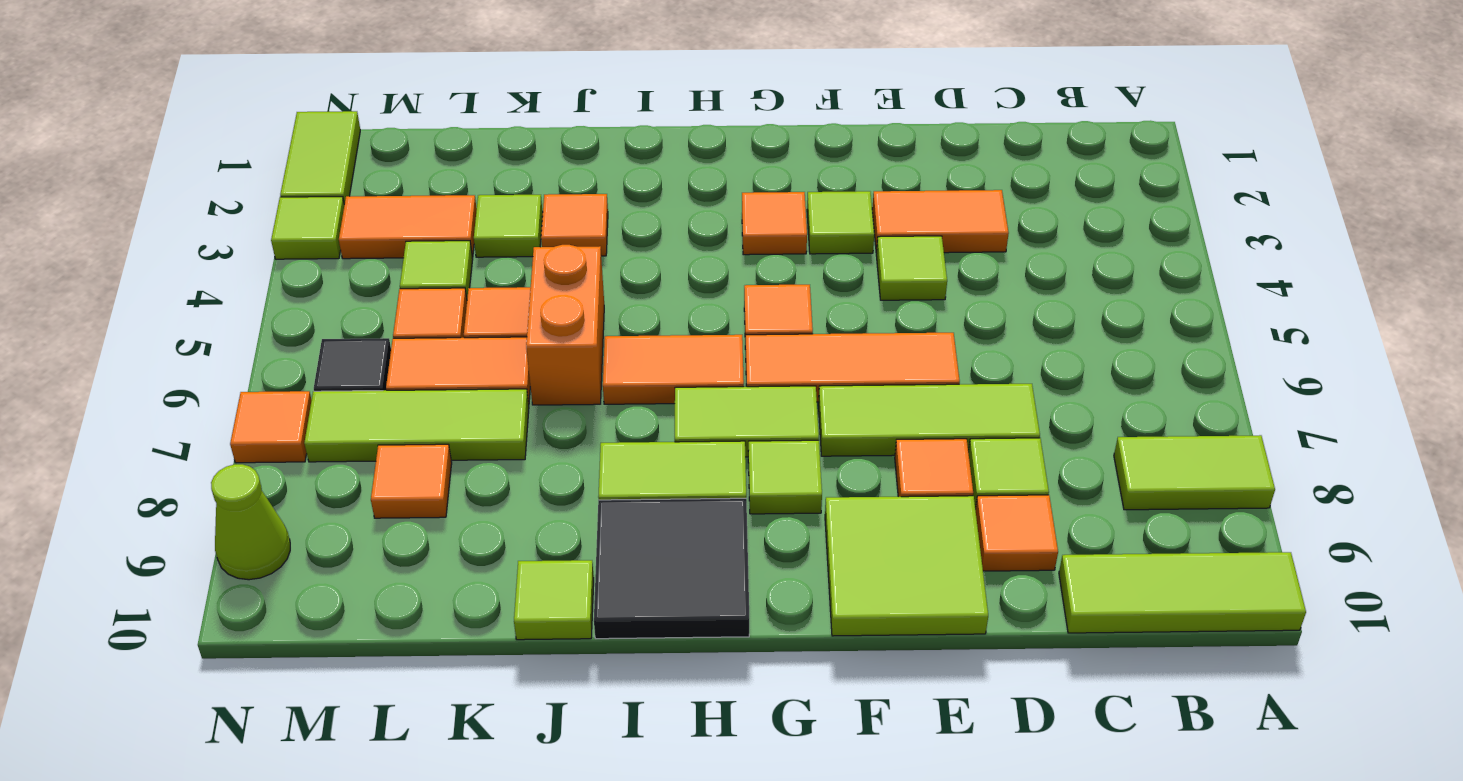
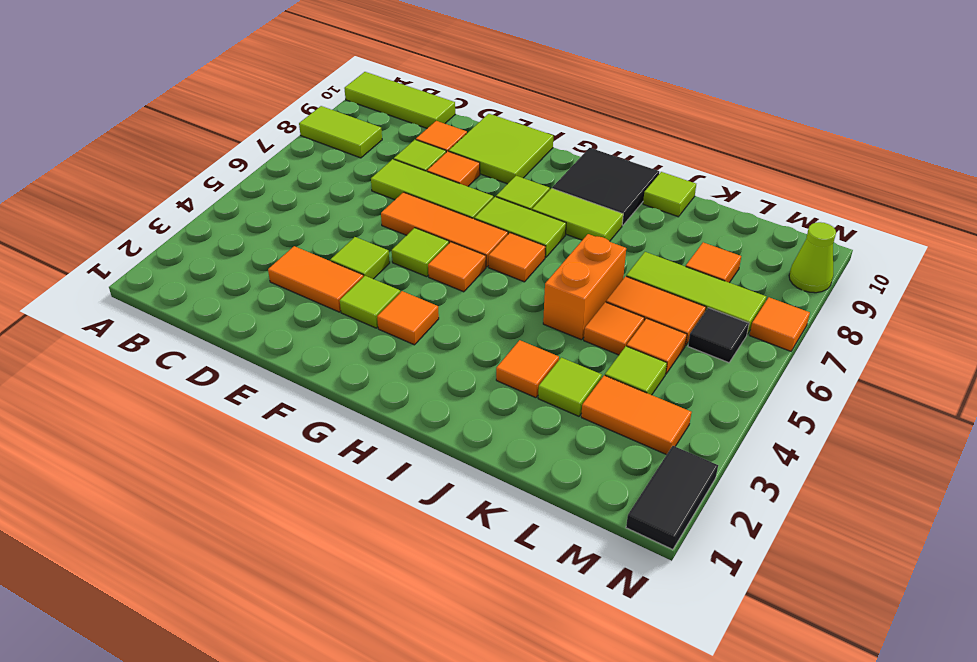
orange tile H6:I6 level 1 -> orange tile H6 level 1
lime tile N1:N2 level 1 -> black tile N1:N2 level 1
lime tile N3 level 1 -> lime tile F5 level 1

